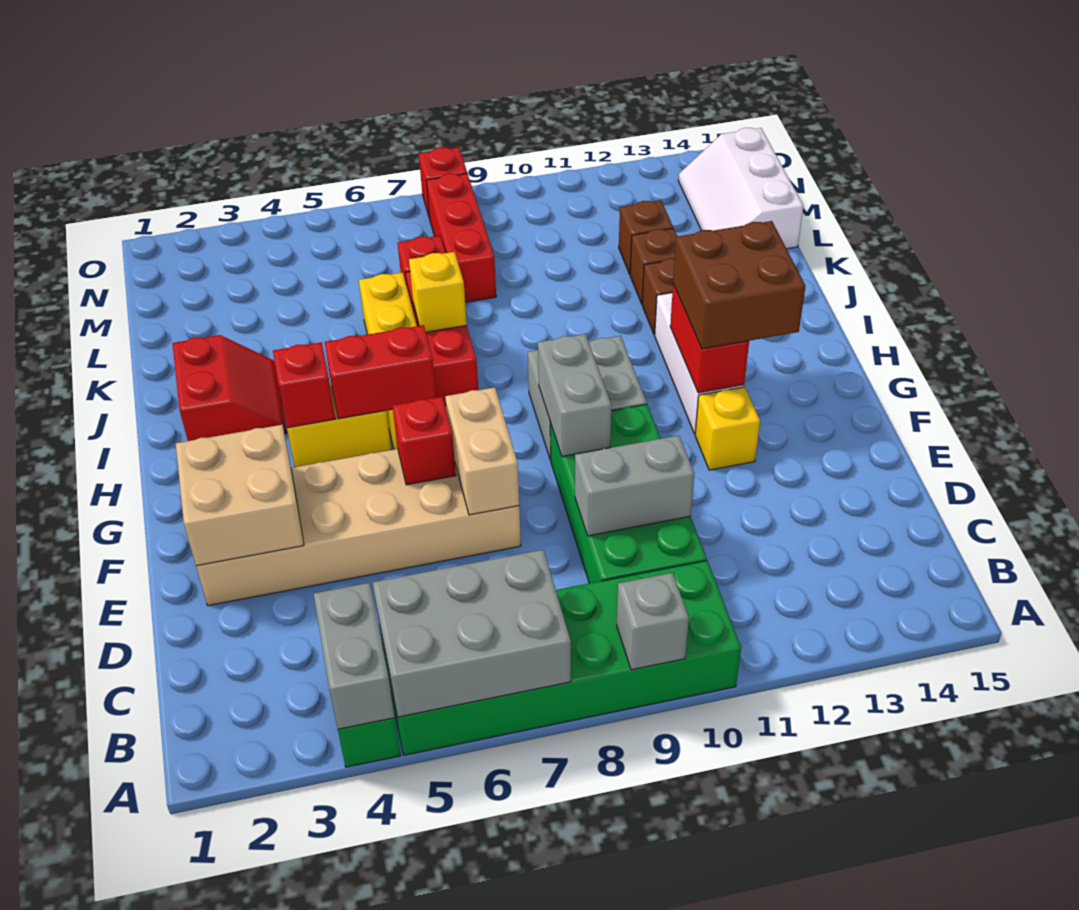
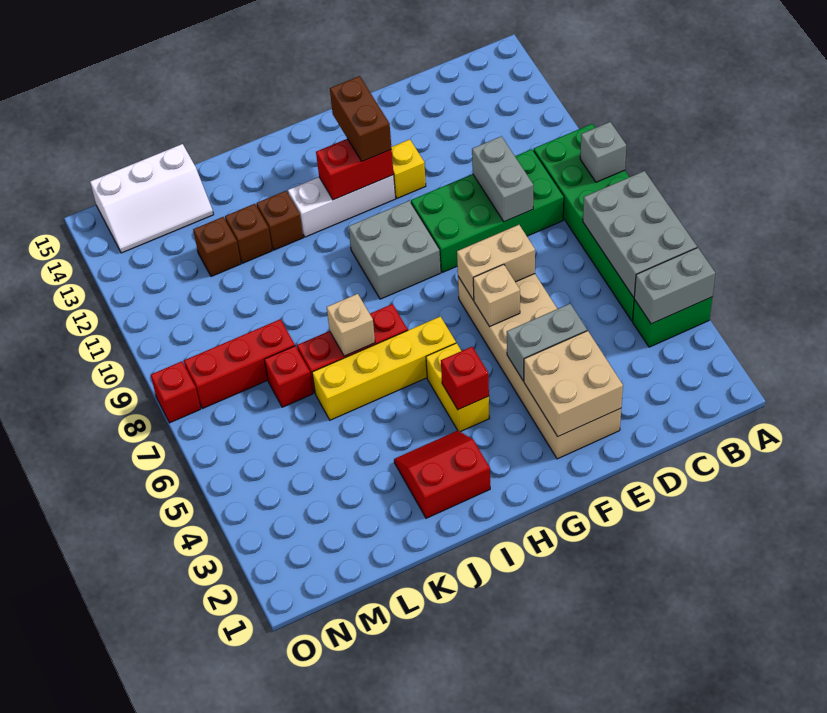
red brick F6 level 2 -> tan brick F6 level 2
grey brick F9:G9 level 2 -> grey brick E4:F4 level 2
brown brick G12:H13 level 3 -> brown brick G12:G13 level 3
red brick H5:H6 level 2 -> none
yellow brick J7 level 2 -> tan brick J7 level 2

